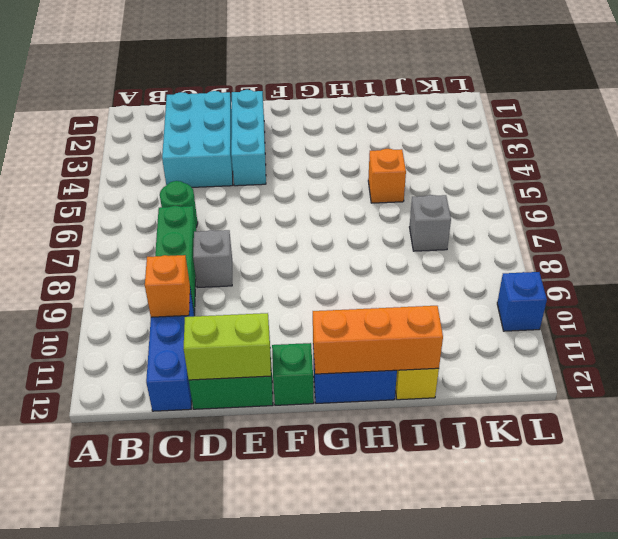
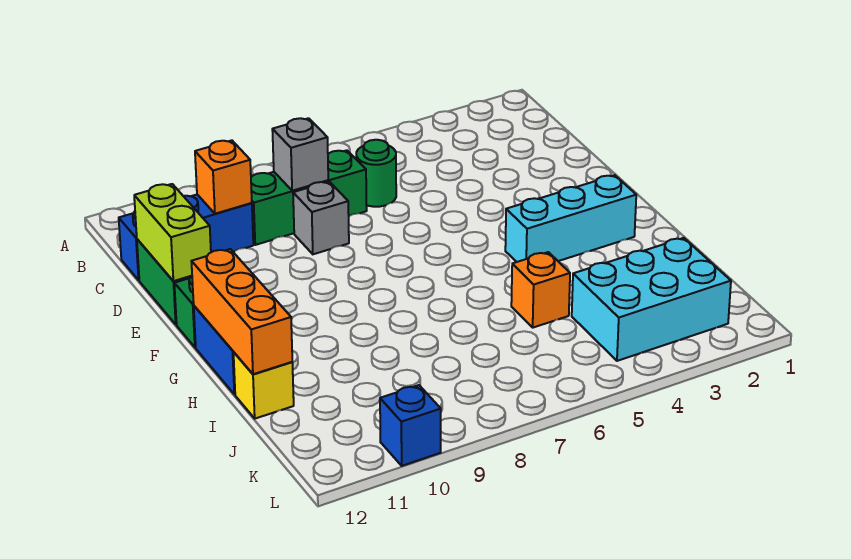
cyan brick C2:D4 level 1 -> cyan brick J2:K4 level 1
cyan brick E2:E4 level 1 -> cyan brick G2:G4 level 1
grey brick J7 level 1 -> grey brick C8 level 2

